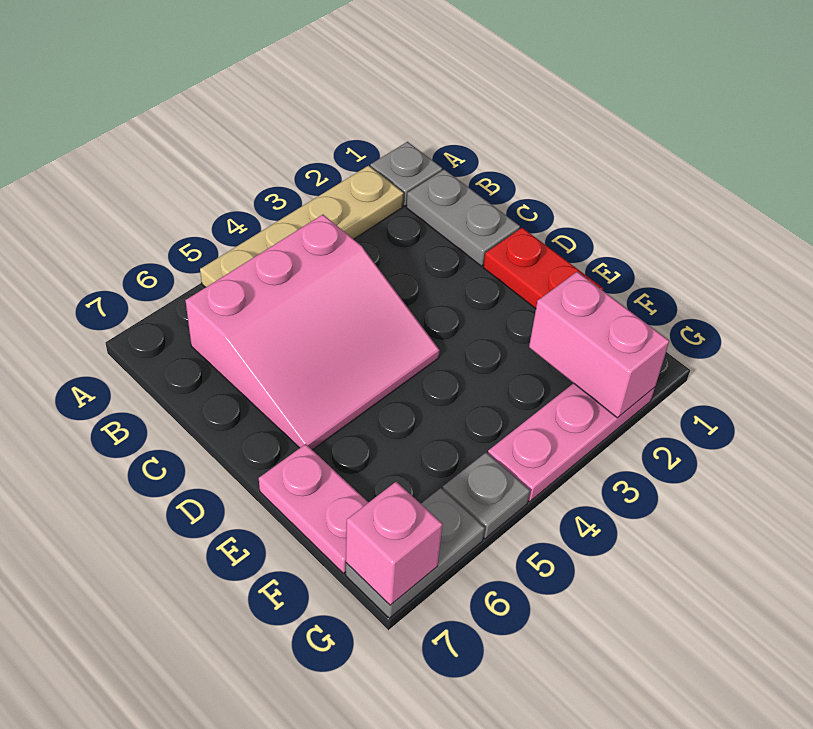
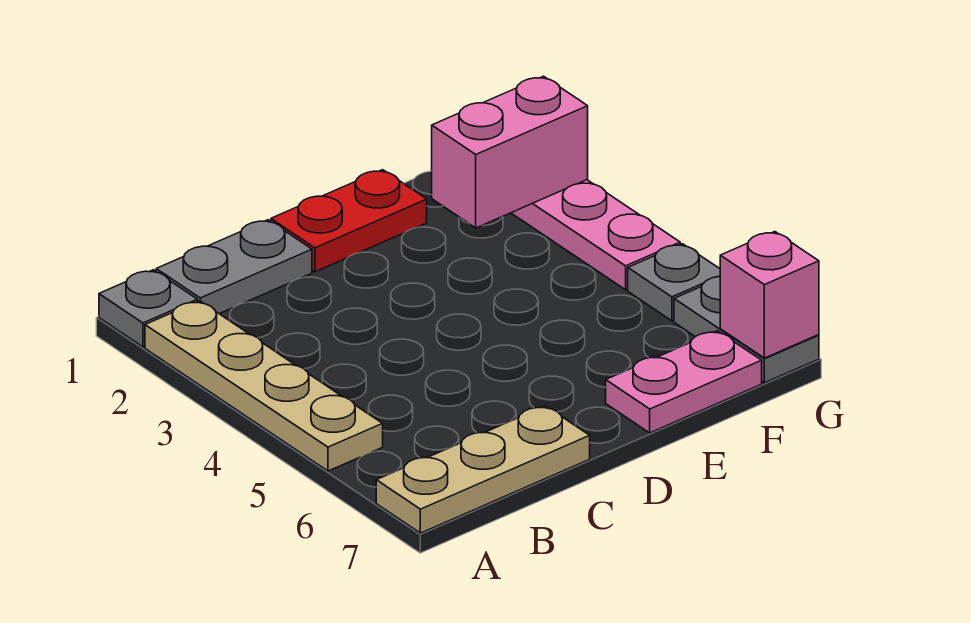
none -> tan plate A7:C7 level 1
pink slope B4:D6 level 1 top B -> none

